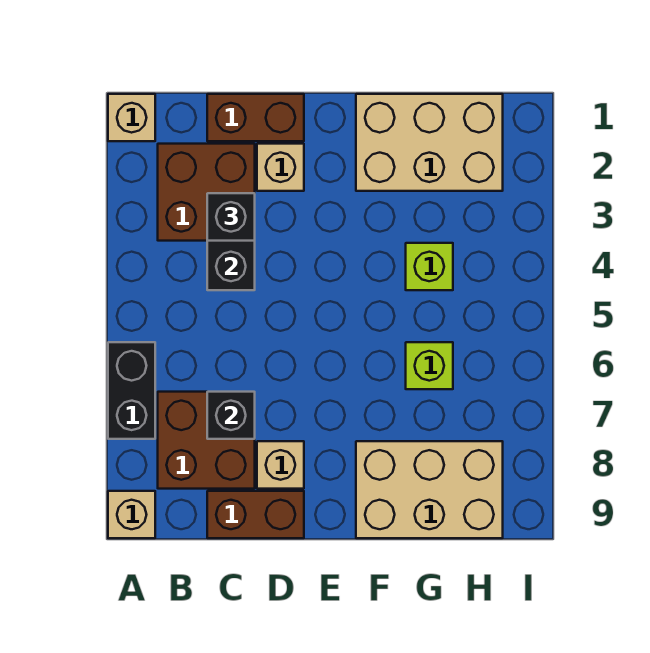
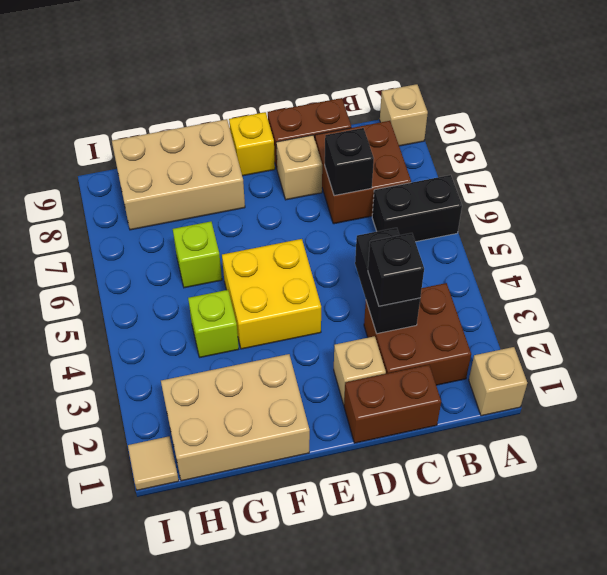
black brick A6:A7 level 1 -> black brick A6:B6 level 1
none -> yellow brick E4:F5 level 1
none -> yellow brick E9 level 1
none -> tan tile I1 level 1

